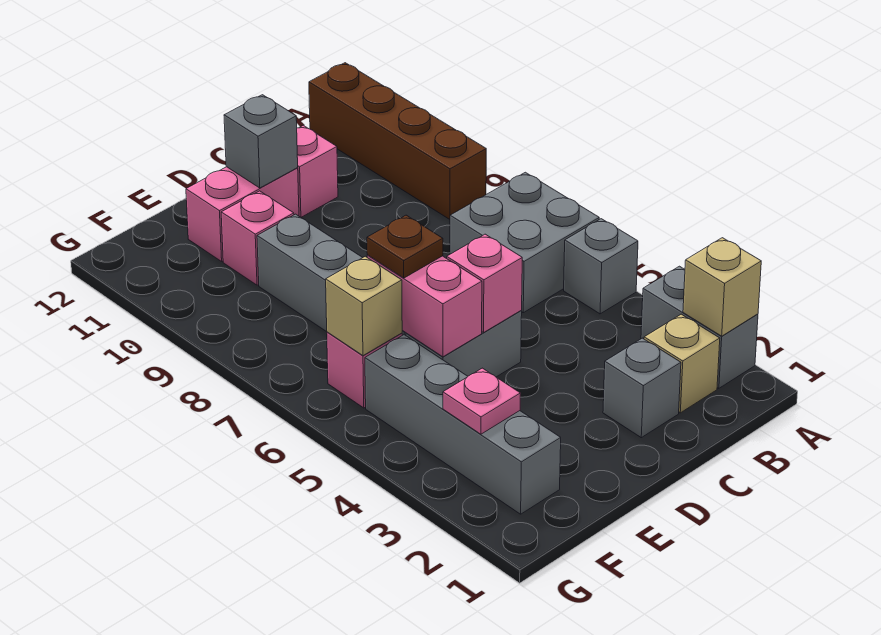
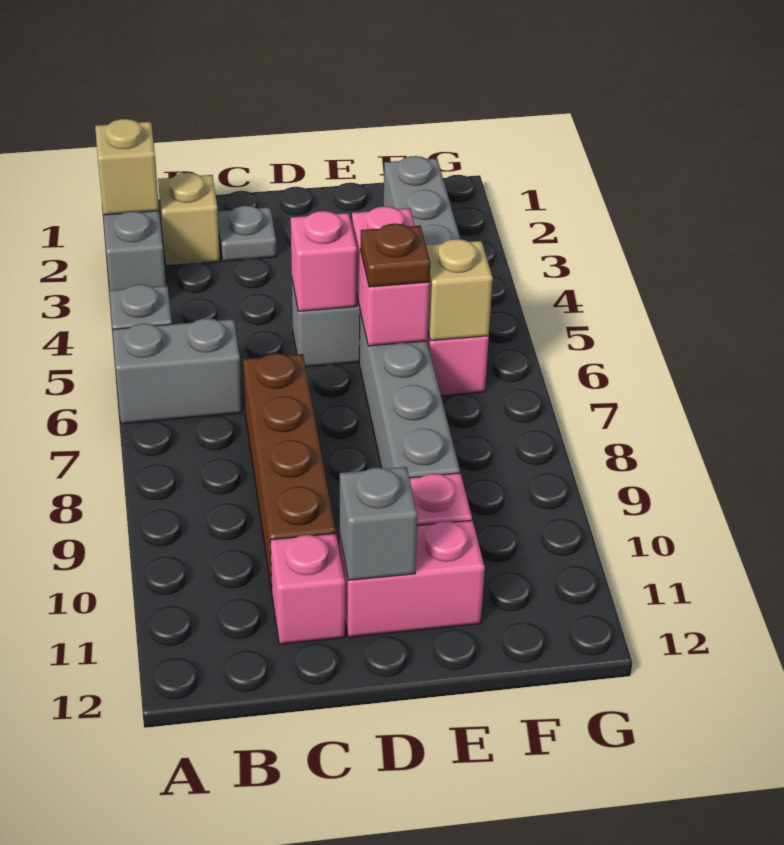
grey brick A6:B7 level 1 -> grey brick A6:B6 level 1
brown brick A9:A12 level 1 -> brown brick C7:C10 level 1
grey brick C2 level 1 -> grey plate C2 level 1
pink plate F3 level 2 -> none

